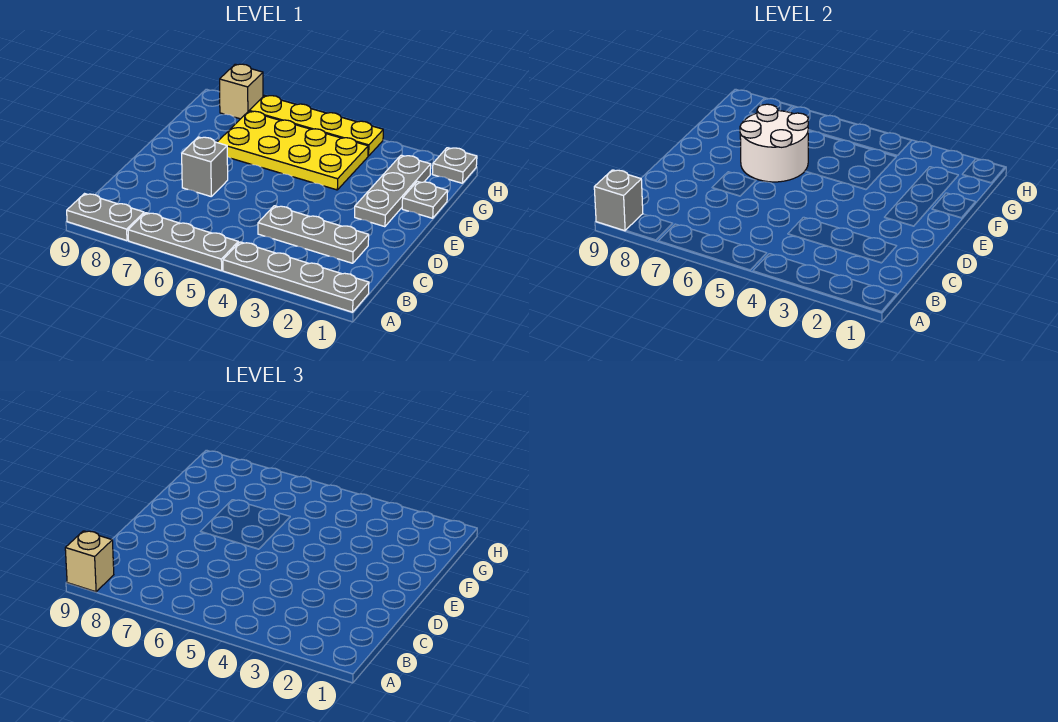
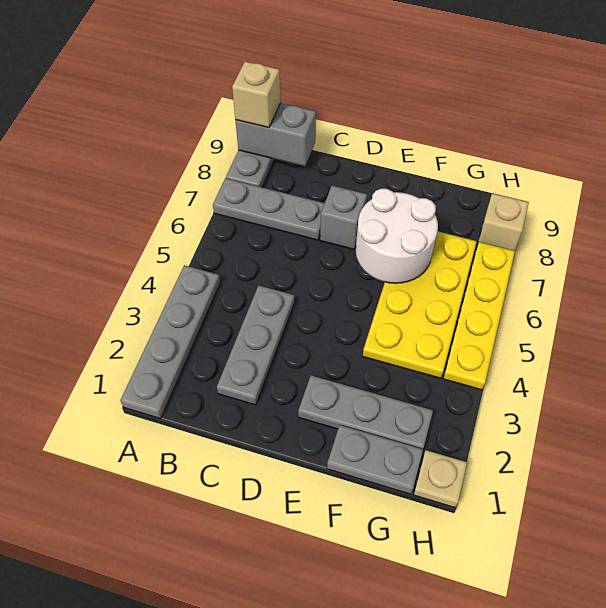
grey plate A5:A7 level 1 -> grey plate A7:C7 level 1
grey brick A9 level 2 -> grey brick A9:B9 level 2
grey plate F1 level 1 -> grey plate F1:G1 level 1
grey plate H1 level 1 -> tan plate H1 level 1

